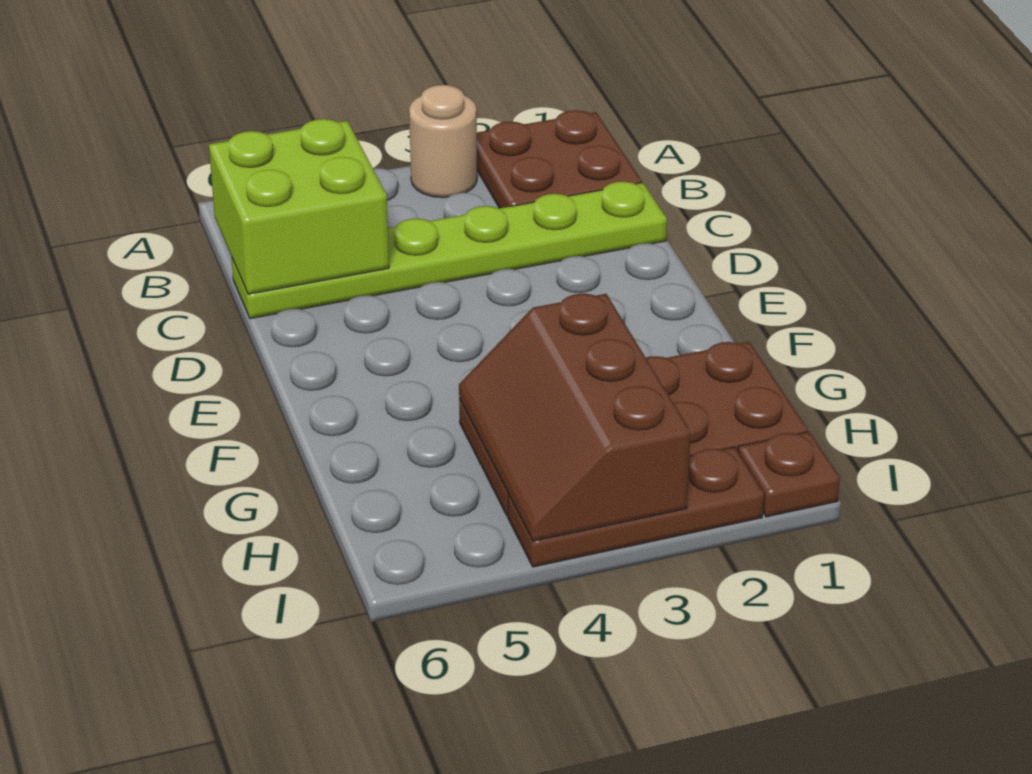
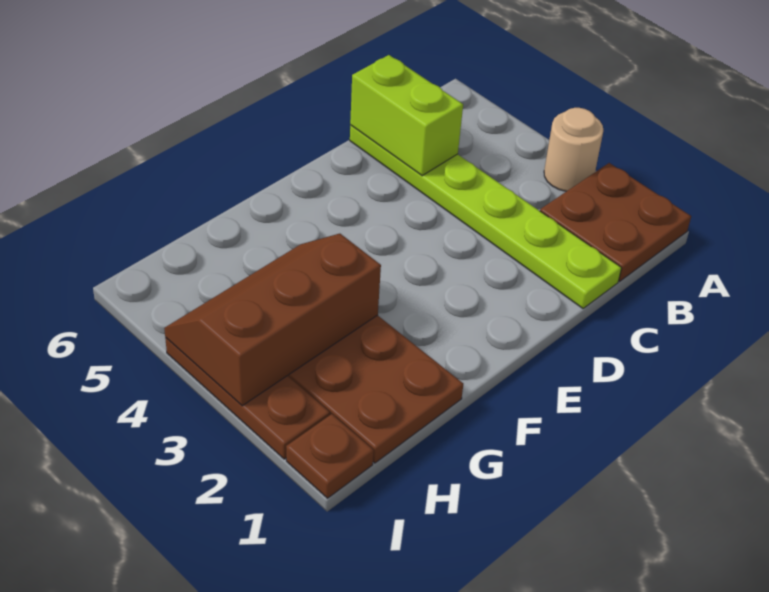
lime brick B5:C6 level 2 -> lime brick C5:C6 level 2

